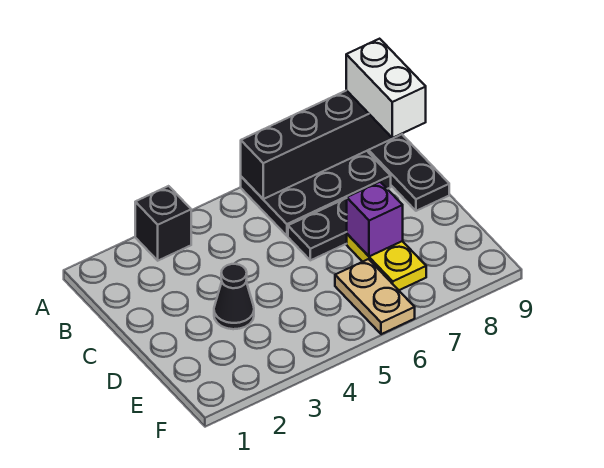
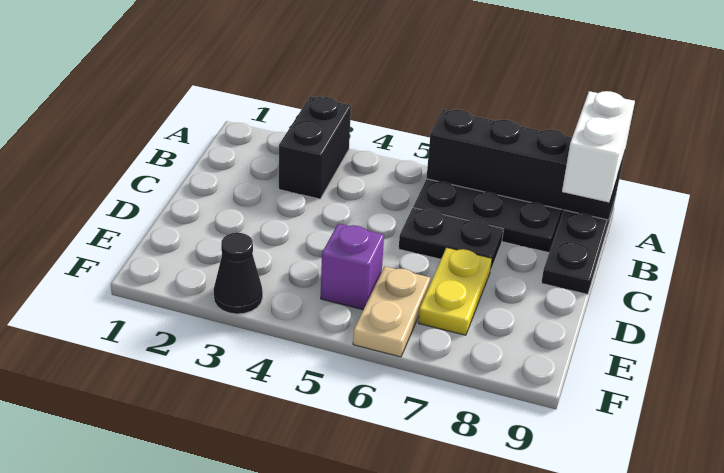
black brick A3 level 1 -> black brick A3:B3 level 1
black cone D3 level 1 -> black cone F3 level 1
purple brick D7 level 2 -> purple brick E5 level 1

